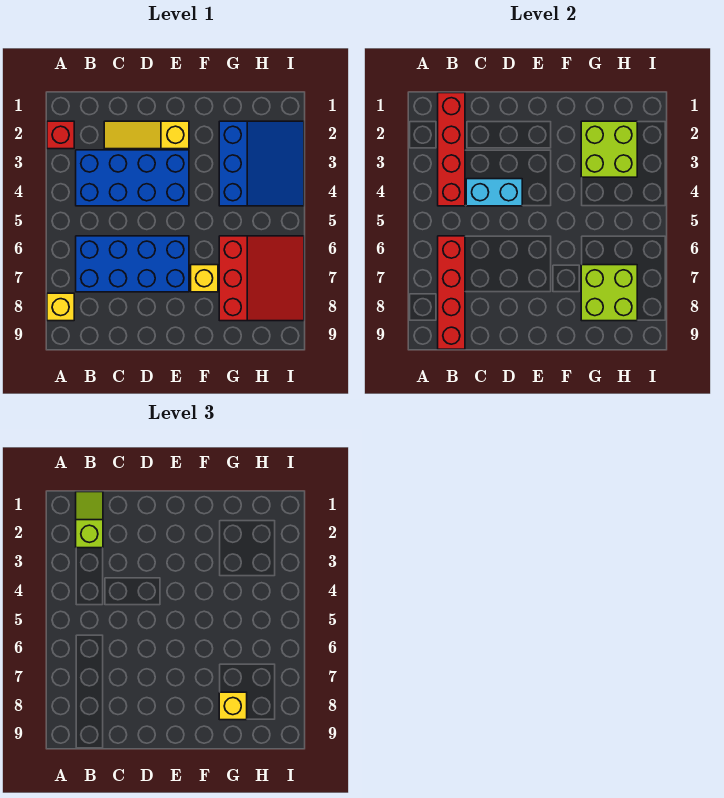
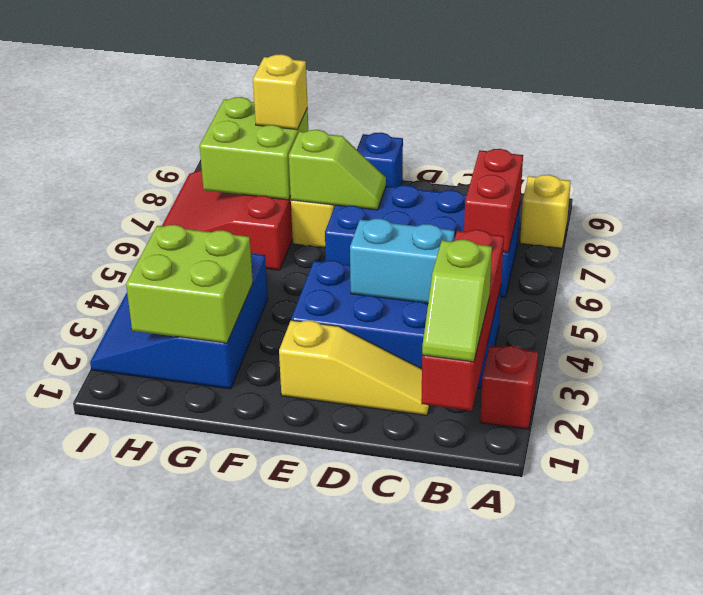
red brick B6:B9 level 2 -> red brick B6:B7 level 2
none -> lime slope E7:F7 level 2 top F
none -> blue brick E9 level 1

